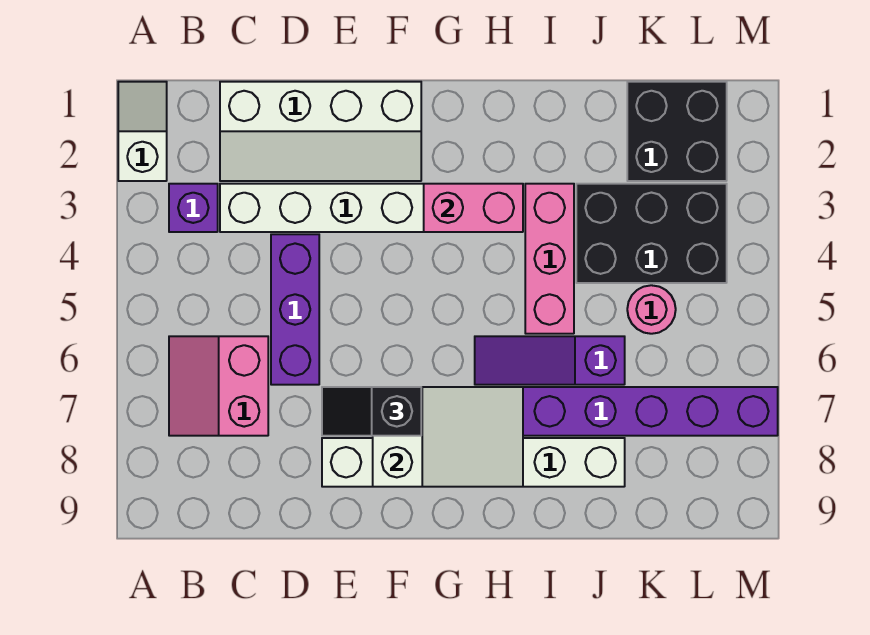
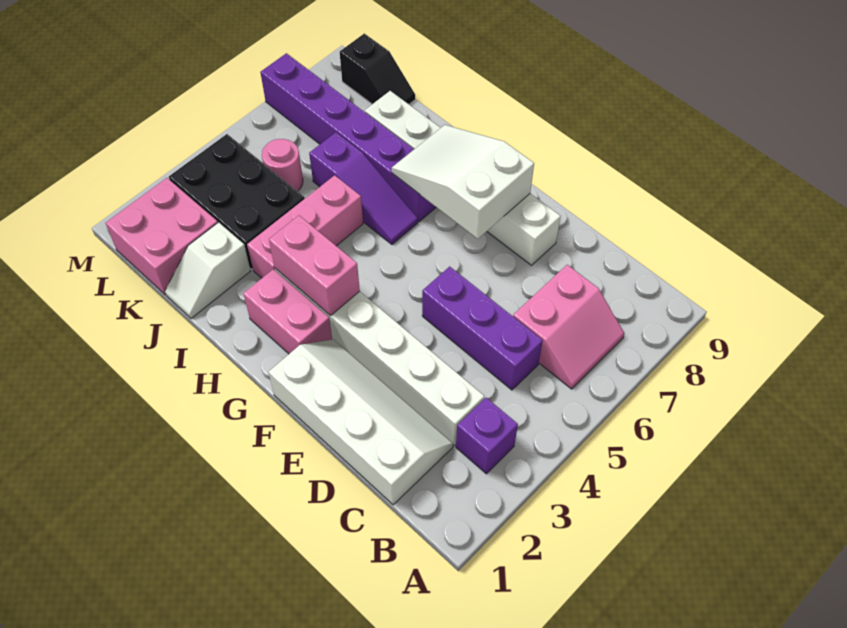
white slope A1:A2 level 1 top 2 -> white slope J1:J2 level 1 top 2
purple brick D4:D6 level 1 -> purple brick C5:E5 level 1
black slope E7:F7 level 3 top F -> black slope K9:L9 level 1 top L
none -> pink brick G2:H2 level 1
black brick K1:L2 level 1 -> pink brick K1:L2 level 1

